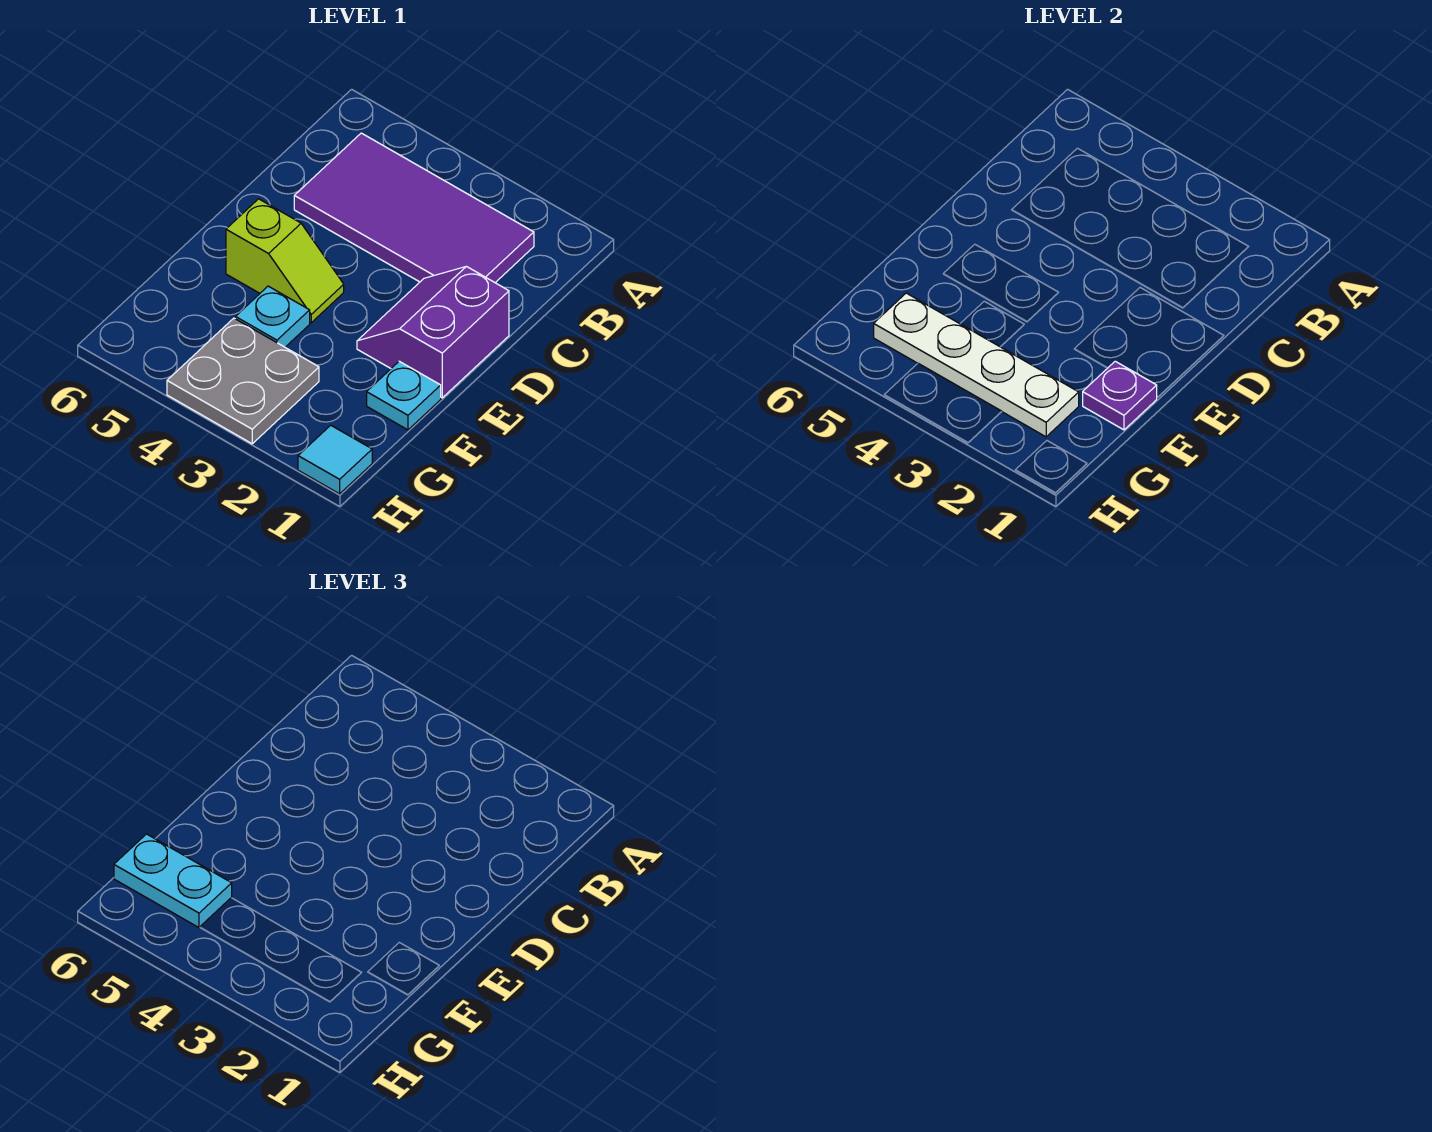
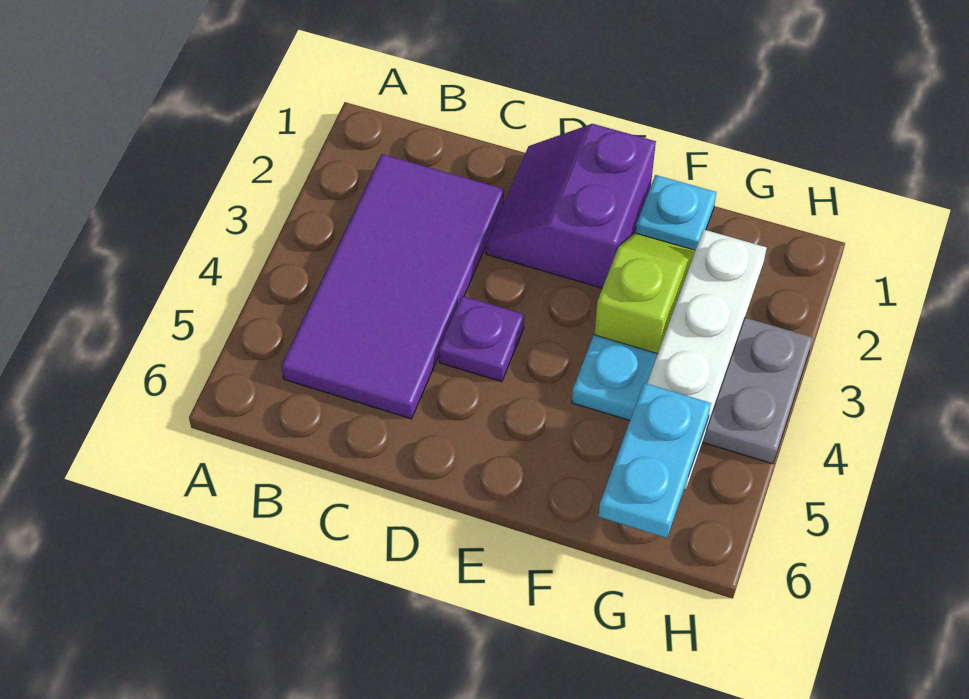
purple slope D1:E2 level 1 top 1 -> purple slope D1:E2 level 1 top E
lime slope E4:E5 level 1 top 5 -> lime slope F2:F3 level 1 top 3
purple plate F1 level 2 -> purple plate D4 level 1
cyan tile H1 level 1 -> none

